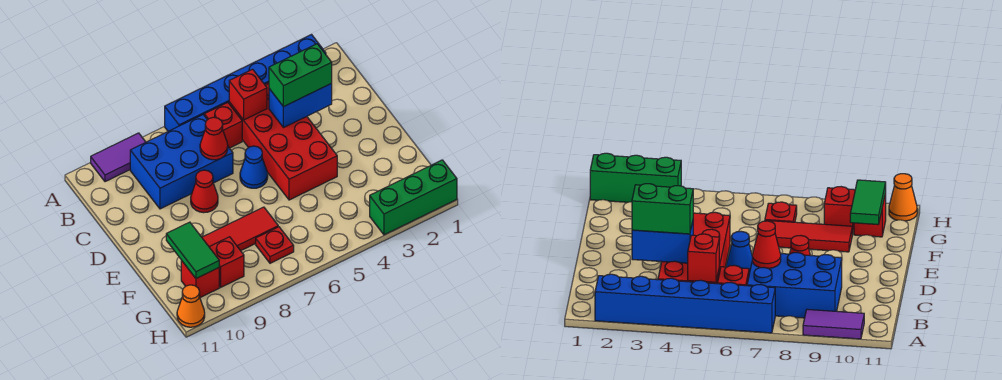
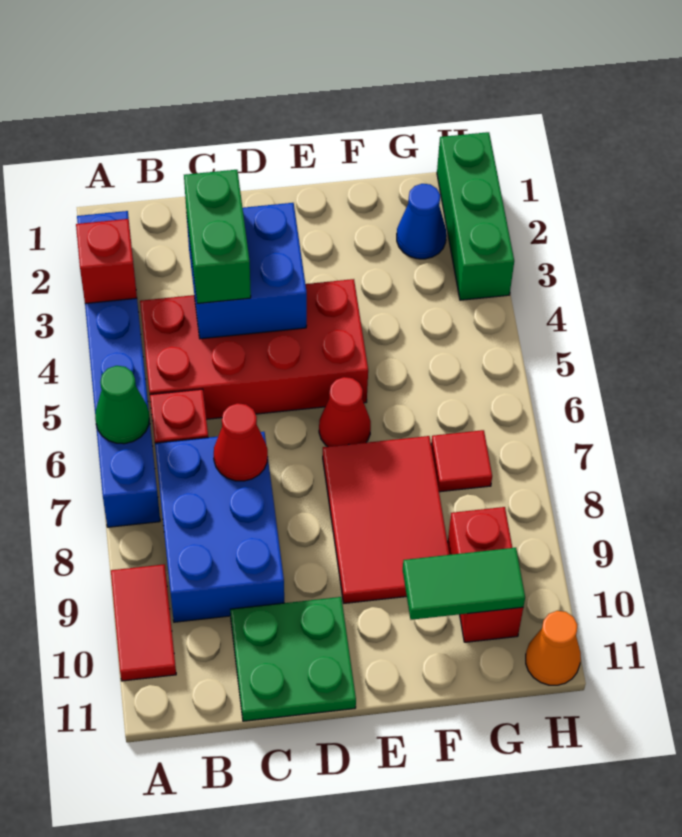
none -> green cone A6 level 2
purple tile A9:A10 level 1 -> red tile A9:A10 level 1
red brick B5 level 2 -> red brick A3 level 2
blue brick C3:C4 level 2 -> blue brick C3:D4 level 2
none -> green plate C10:D11 level 1
blue cone D6 level 1 -> blue cone G2 level 1
red cone D8 level 1 -> red cone E6 level 1
red tile F7:F9 level 1 -> red tile E7:F9 level 1
red plate G7 level 1 -> red tile G7 level 1

